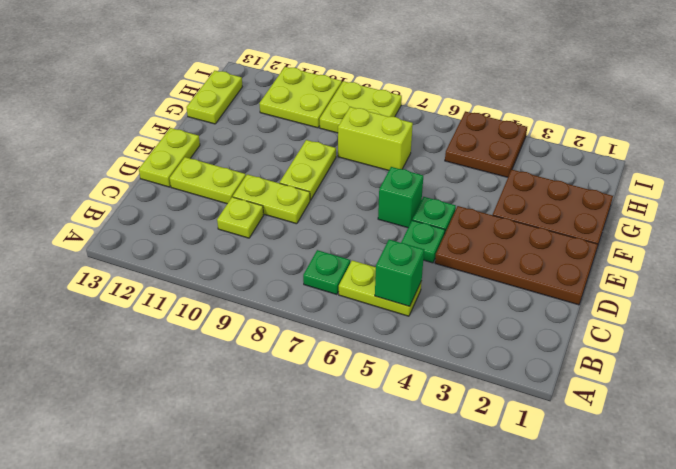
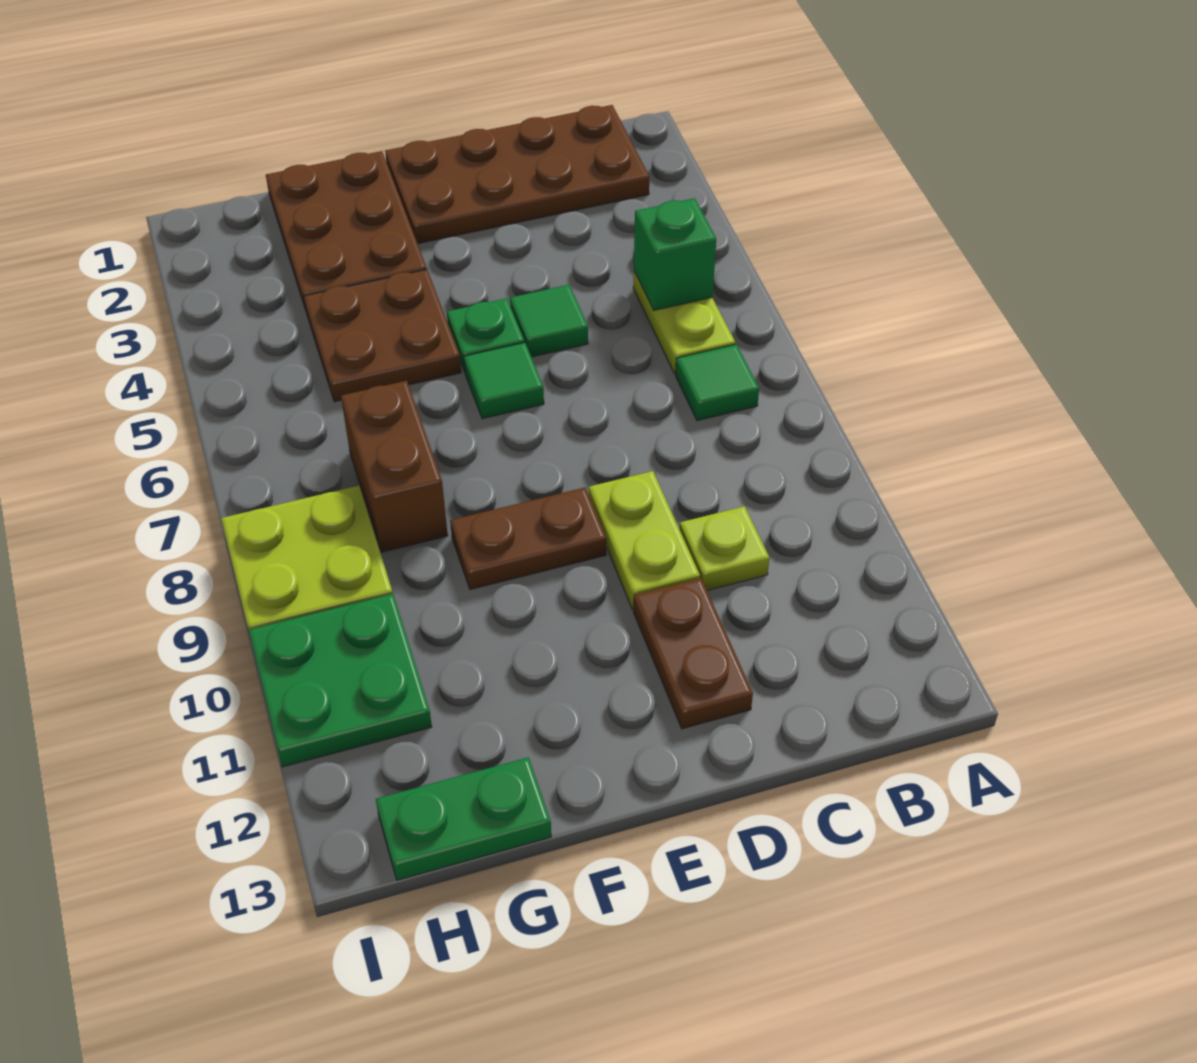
green plate B7 level 1 -> green tile B7 level 1
brown plate D1:E4 level 1 -> brown plate B1:E2 level 1
green plate D5 level 1 -> green tile D5 level 1
lime plate D11:D12 level 1 -> brown plate D11:D12 level 1
lime plate D13:E13 level 1 -> none
green brick E6 level 1 -> green tile E6 level 1
lime plate E9:F9 level 1 -> brown plate E9:F9 level 1
lime brick G7:G8 level 1 -> brown brick G7:G8 level 1
lime plate G13:H13 level 1 -> green plate G13:H13 level 1
brown plate H4:I5 level 1 -> brown plate F4:G5 level 1
lime plate H10:I11 level 1 -> green plate H10:I11 level 1

